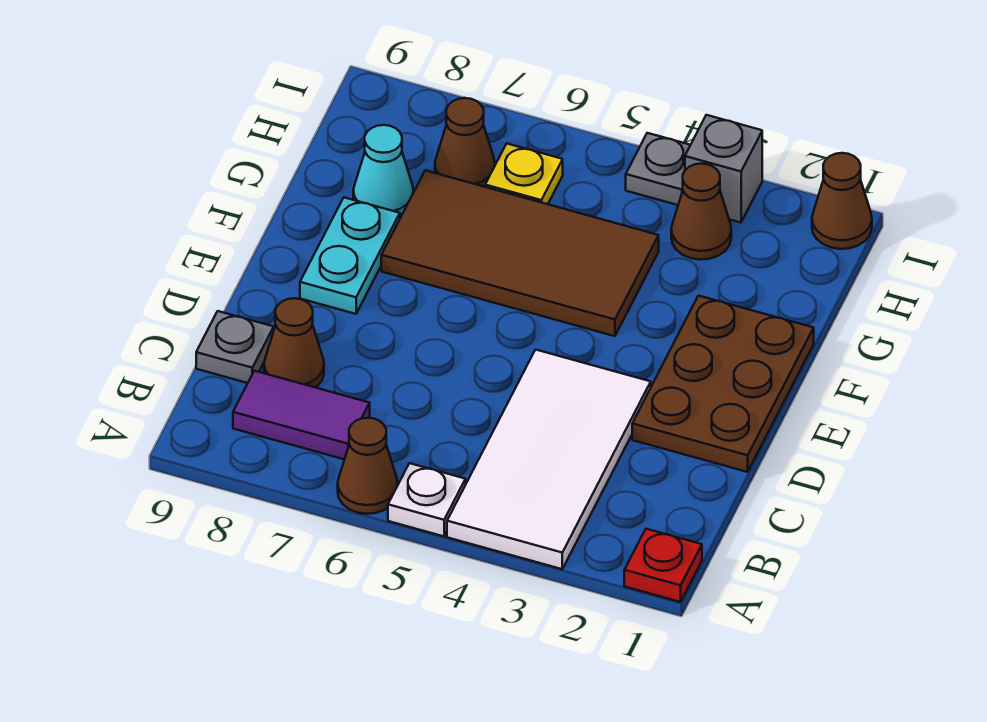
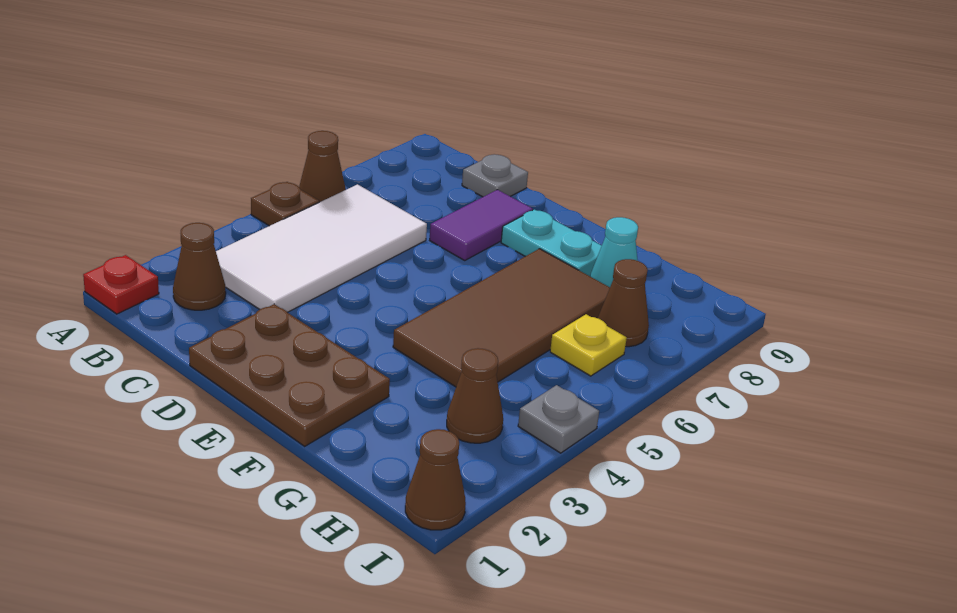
white tile A3:D4 level 1 -> white tile B3:C6 level 1
white plate A5 level 1 -> brown plate A5 level 1
purple tile B7:B8 level 1 -> purple tile D7:D8 level 1
brown cone C8 level 1 -> brown cone B2 level 1
grey brick I3 level 1 -> none

